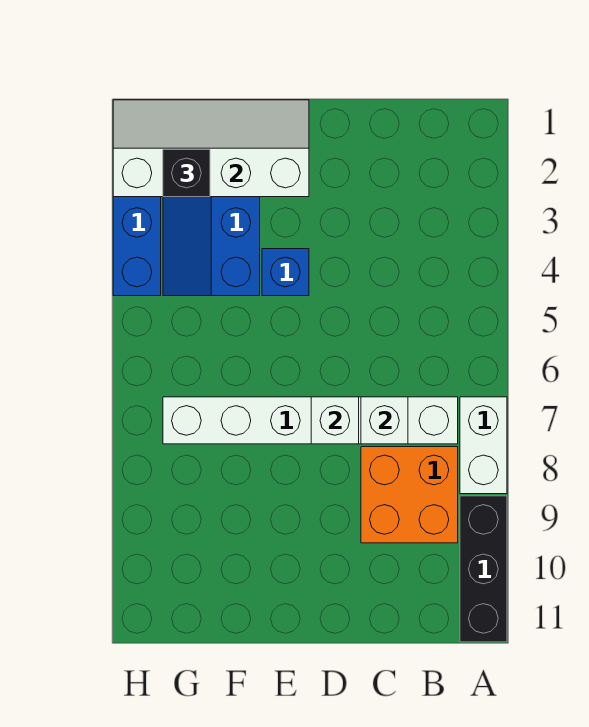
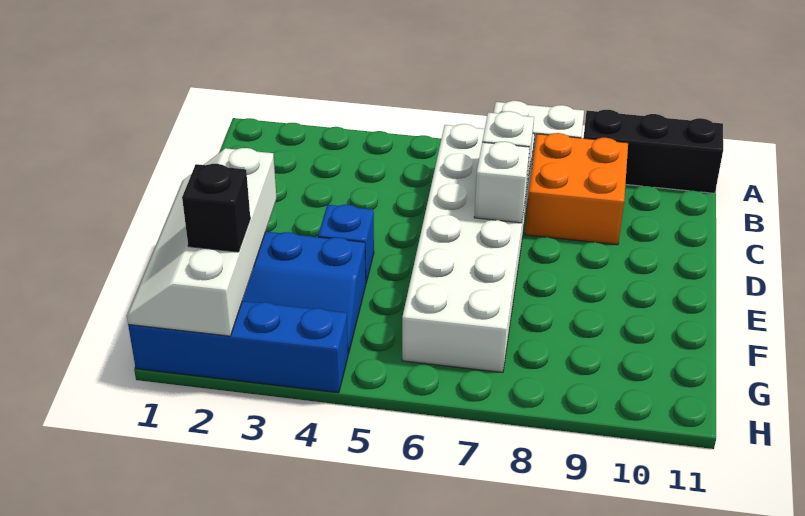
white brick B7:G7 level 1 -> white brick B6:G7 level 1

